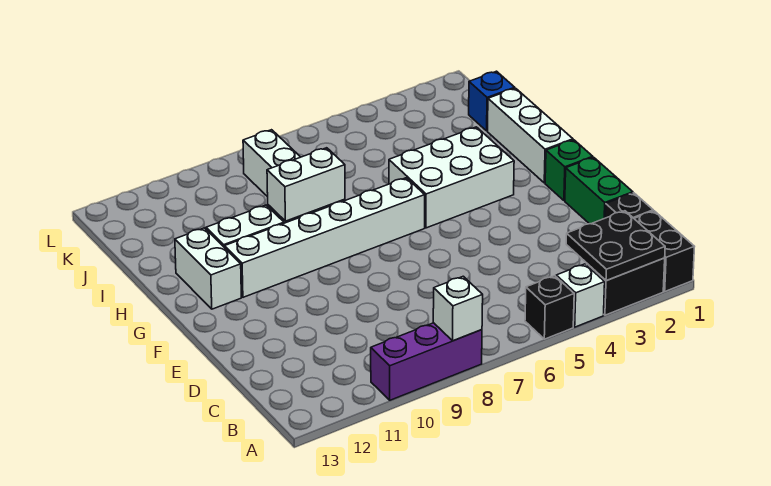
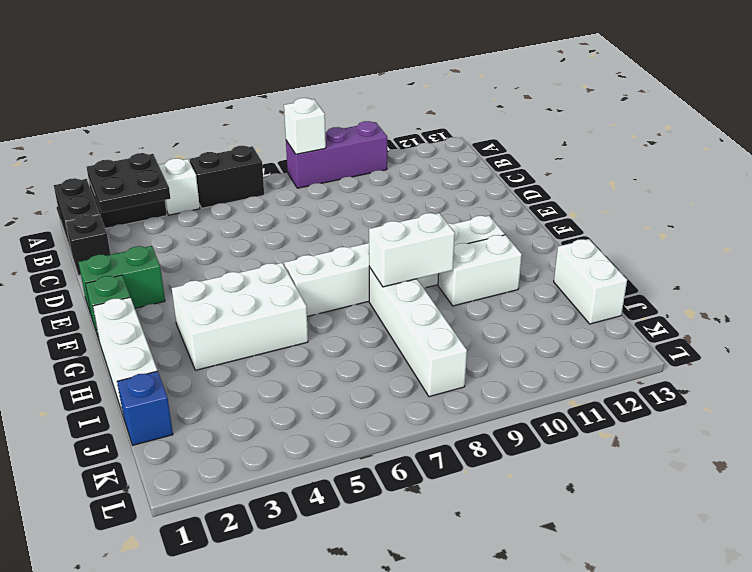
black brick A5 level 1 -> black brick A5:A6 level 1
green brick D1:E1 level 1 -> green brick E1:E2 level 1
white brick G12:H12 level 1 -> white brick I13:J13 level 1

